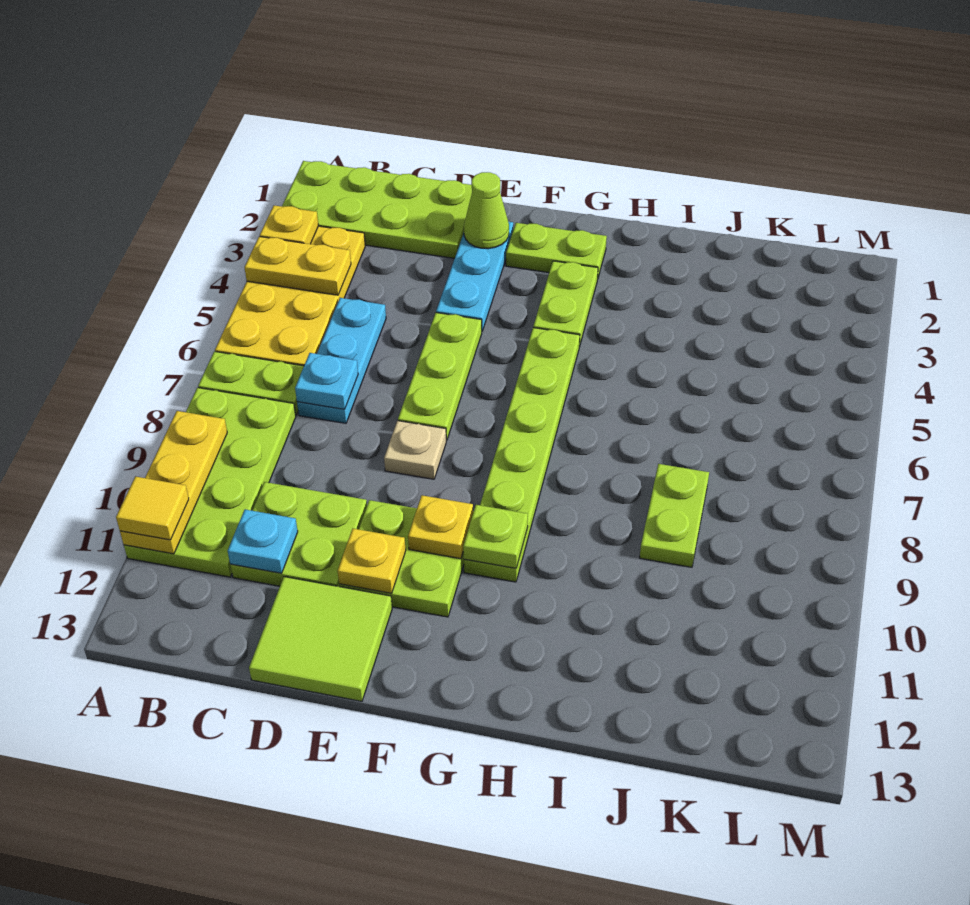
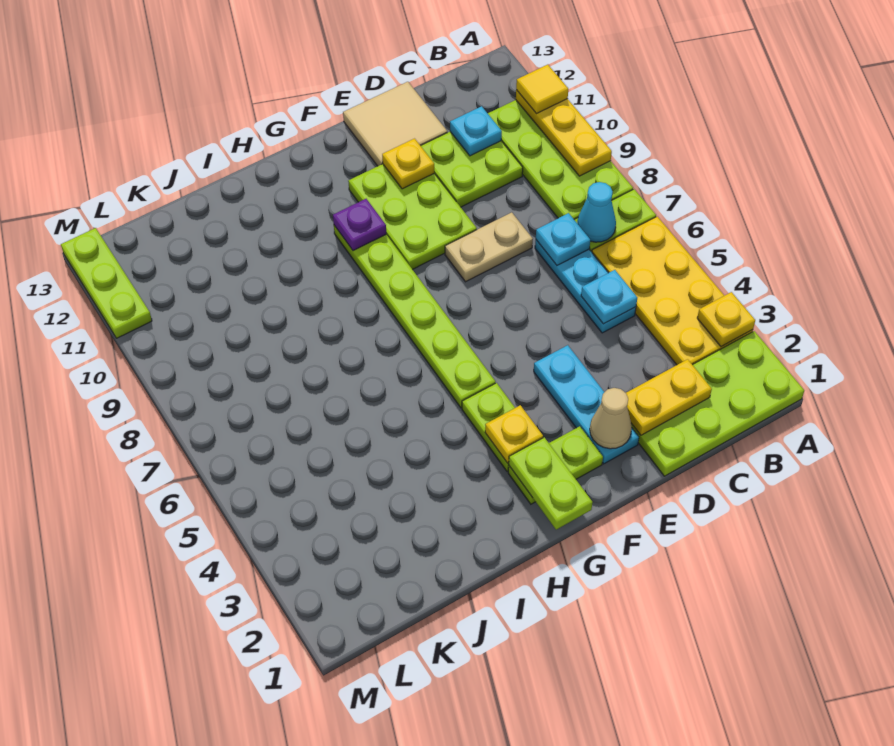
yellow plate A4:B4 level 2 -> yellow plate C2:D2 level 2
none -> cyan cone B7 level 2
none -> cyan plate C5 level 2
lime tile D12:E13 level 1 -> tan tile D12:E13 level 1
lime cone E2 level 2 -> tan cone E2 level 2
lime plate E5:E7 level 1 -> lime plate M11:M13 level 1
tan plate E8 level 1 -> tan plate D8:E8 level 1
lime plate E10:F11 level 1 -> lime plate E9:F11 level 1
yellow plate F10 level 2 -> yellow plate G3 level 2
lime plate G10 level 2 -> purple plate G10 level 2
lime plate J8:J9 level 1 -> lime plate G1:G2 level 2

